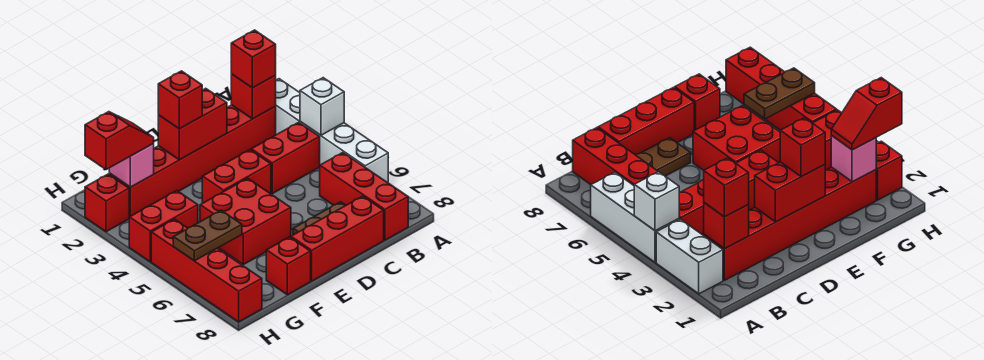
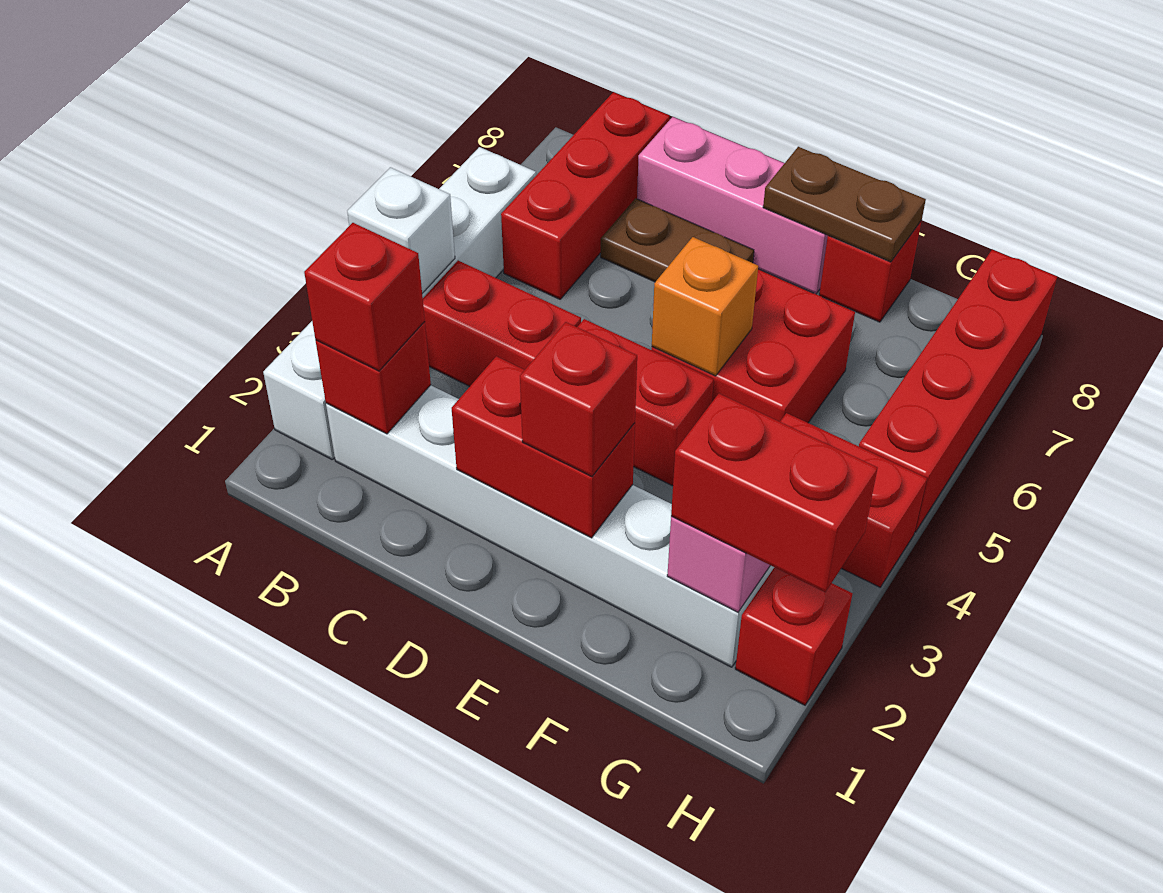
red brick B2:G2 level 1 -> white brick B2:G2 level 1
red brick C8:E8 level 1 -> pink brick C8:E8 level 1
none -> orange brick E5 level 2
red slope G2:H2 level 3 top H -> red brick G2:H2 level 3
brown plate G6:H6 level 2 -> brown plate E8:F8 level 2

